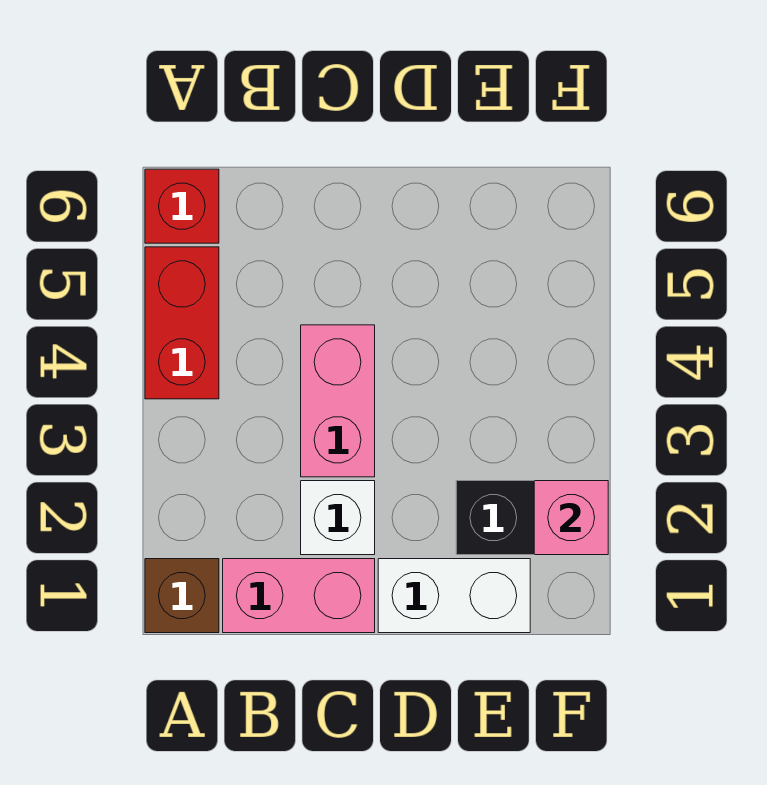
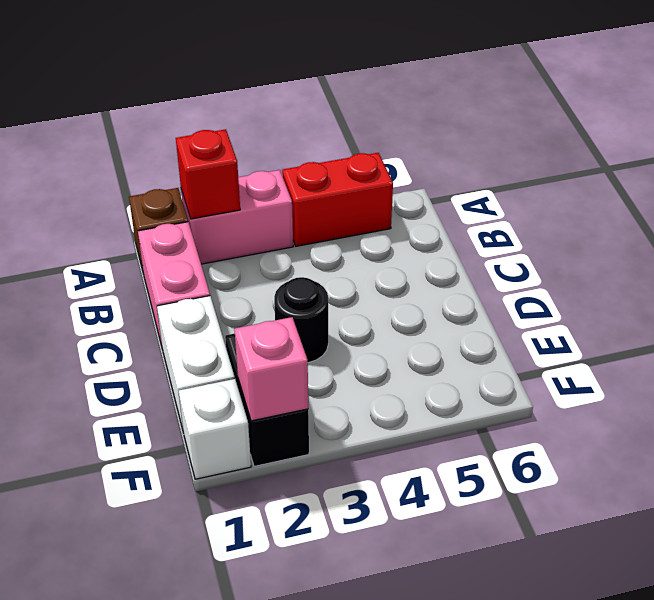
red brick A6 level 1 -> red brick A2 level 2
white brick C2 level 1 -> white brick F1 level 1
pink brick C3:C4 level 1 -> pink brick A2:A3 level 1
none -> black round brick D3 level 1

